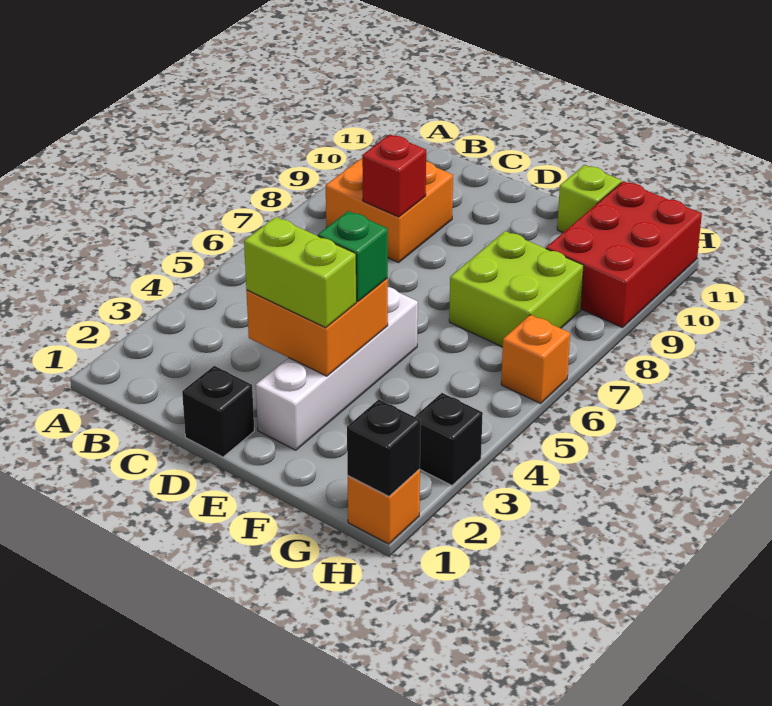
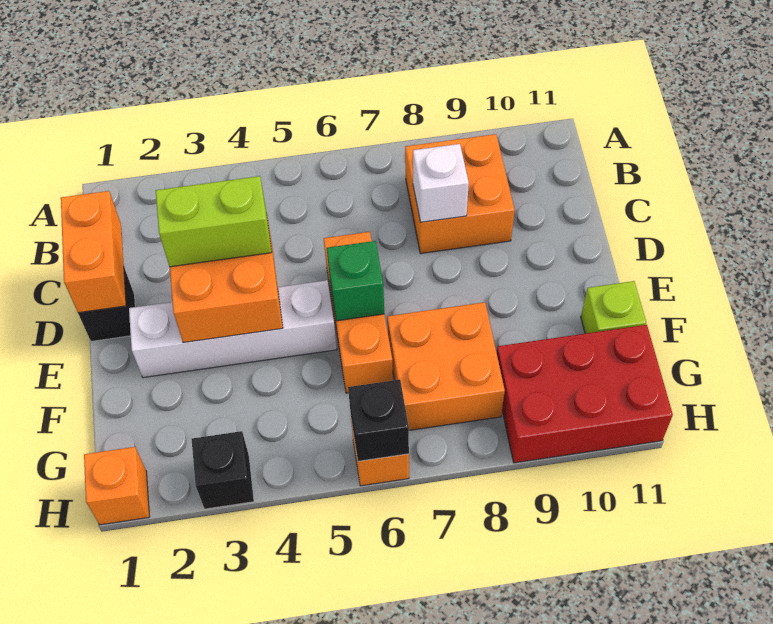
none -> orange brick C1:D1 level 2
red brick C8 level 2 -> white brick C8 level 2
lime brick D3:E3 level 3 -> lime brick D3:D4 level 3
none -> orange brick D6:F6 level 1
green brick E4 level 3 -> green brick E6 level 2
lime brick F7:G8 level 1 -> orange brick F7:G8 level 1
black brick H1 level 2 -> black brick H6 level 2

